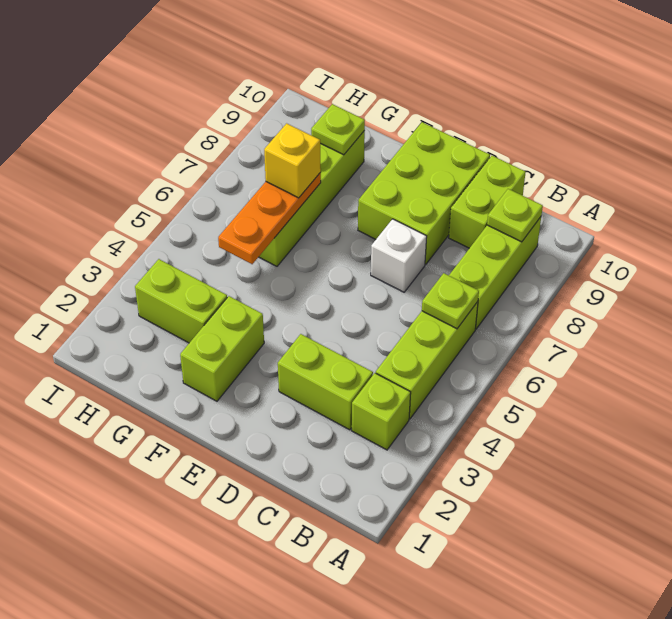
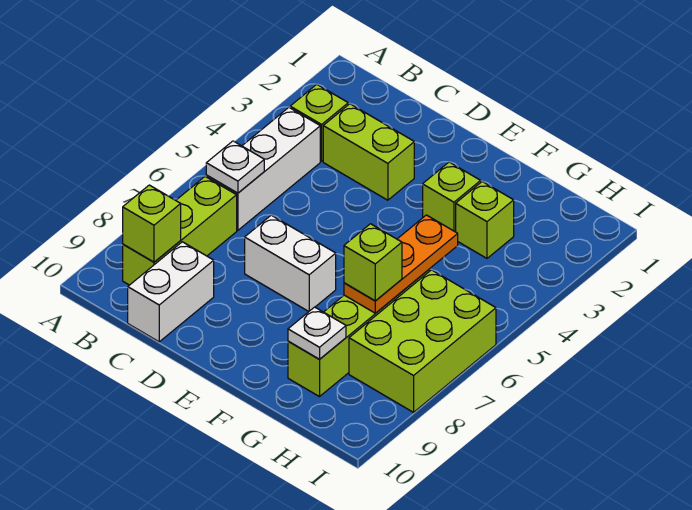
lime brick B4:B6 level 1 -> white brick B4:B6 level 1
lime plate B6 level 2 -> white plate B6 level 2
lime plate B9 level 2 -> lime brick B9 level 2
lime brick C9:C10 level 1 -> white brick C9:C10 level 1
white brick D7 level 1 -> white brick D7:E7 level 1
lime brick D8:E10 level 1 -> lime brick H6:I8 level 1
lime brick F2:F3 level 1 -> lime brick F3 level 1
lime brick G3:H3 level 1 -> lime brick G3 level 1
yellow brick G7 level 3 -> lime brick G7 level 3
lime plate G9 level 2 -> white plate G9 level 2

